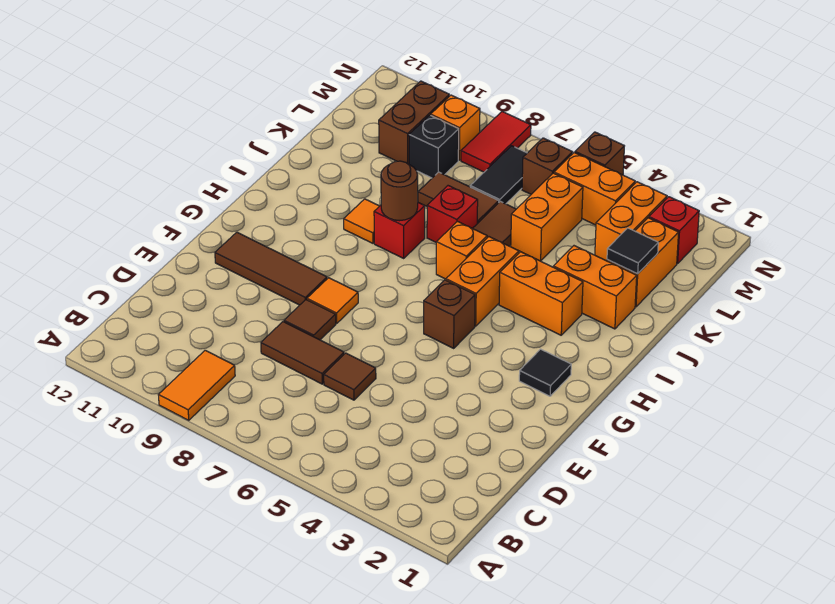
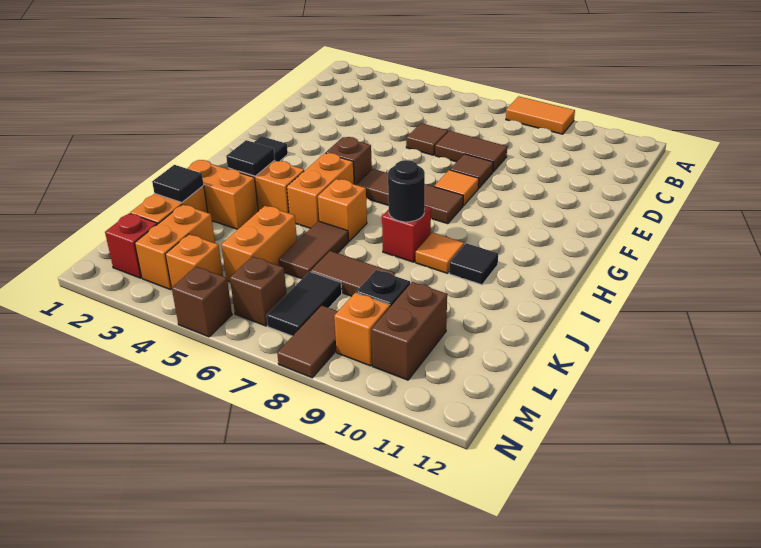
orange tile A9:B9 level 1 -> orange tile A8:A9 level 1
brown tile F9:F11 level 1 -> brown tile G6:G8 level 1
none -> black tile I3 level 2
brown round brick I8 level 2 -> black round brick I8 level 2
none -> black tile I10 level 1
red brick J7 level 1 -> none
orange brick M4:M5 level 1 -> orange brick M4 level 1
red tile M8:N8 level 1 -> brown tile M8:N8 level 1

